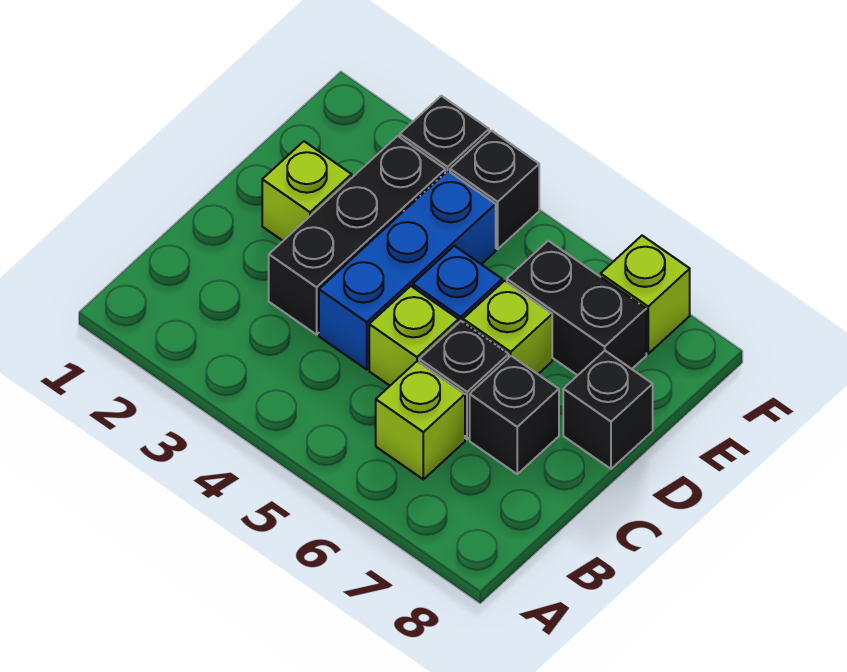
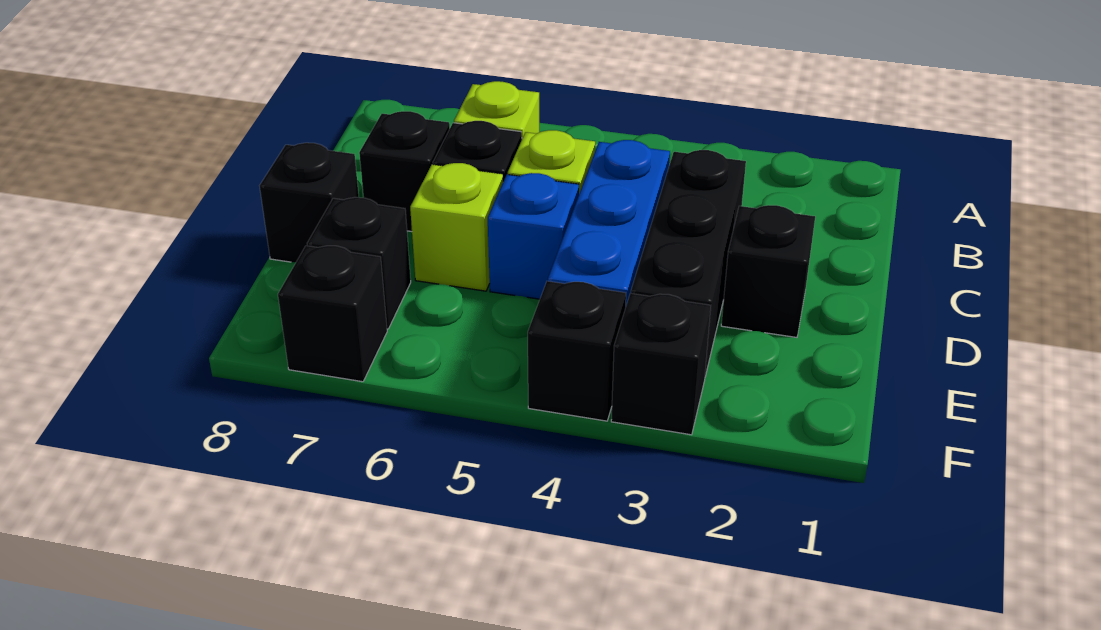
lime brick D2 level 1 -> black brick D2 level 1
black brick E6:E7 level 1 -> black brick E7 level 1
lime brick F7 level 1 -> black brick F7 level 1

